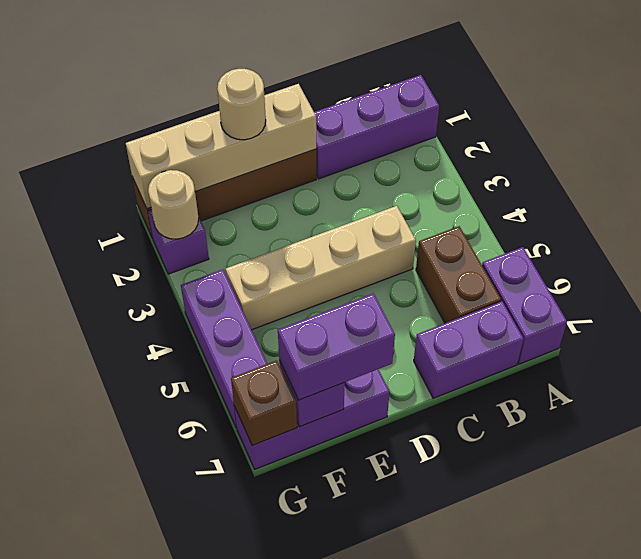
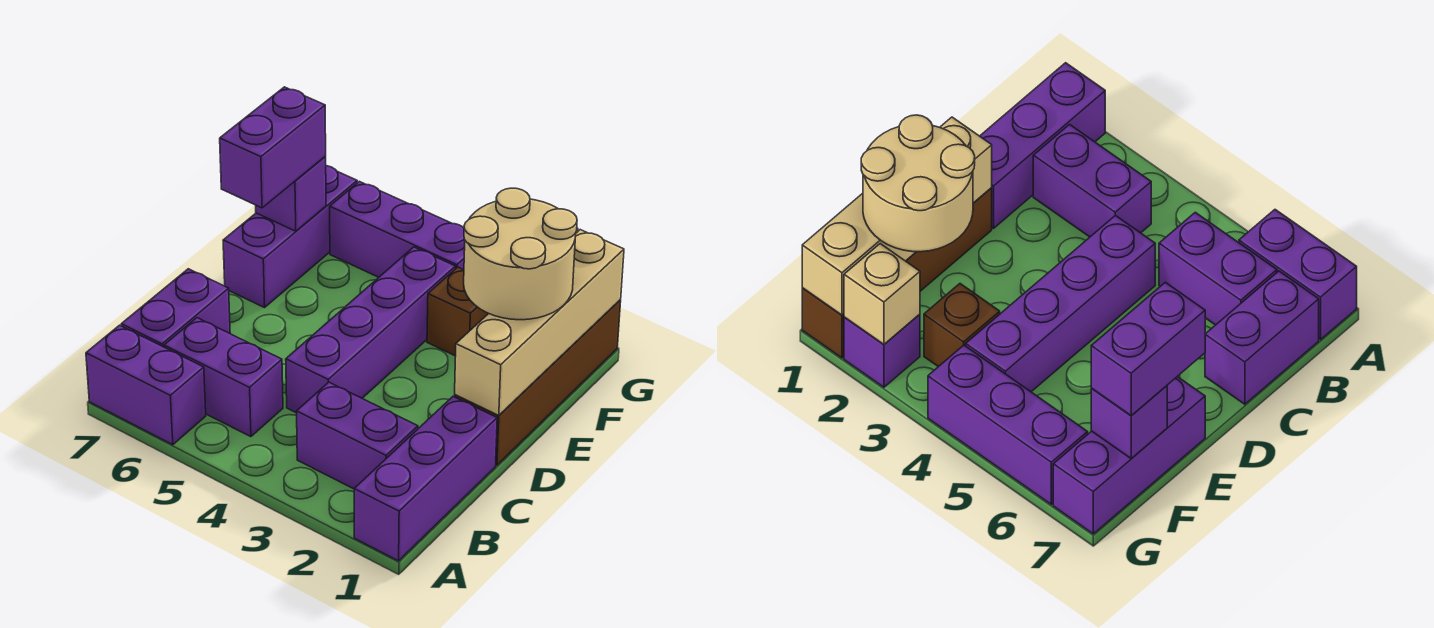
none -> purple brick B2:B3 level 1
brown brick B5:B6 level 1 -> purple brick B5:B6 level 1
tan brick C4:F4 level 1 -> purple brick C4:F4 level 1
tan round brick E1 level 3 -> tan round brick E1:F2 level 3
tan round brick G2 level 2 -> tan brick G2 level 2
brown brick G7 level 2 -> brown brick F3 level 1

